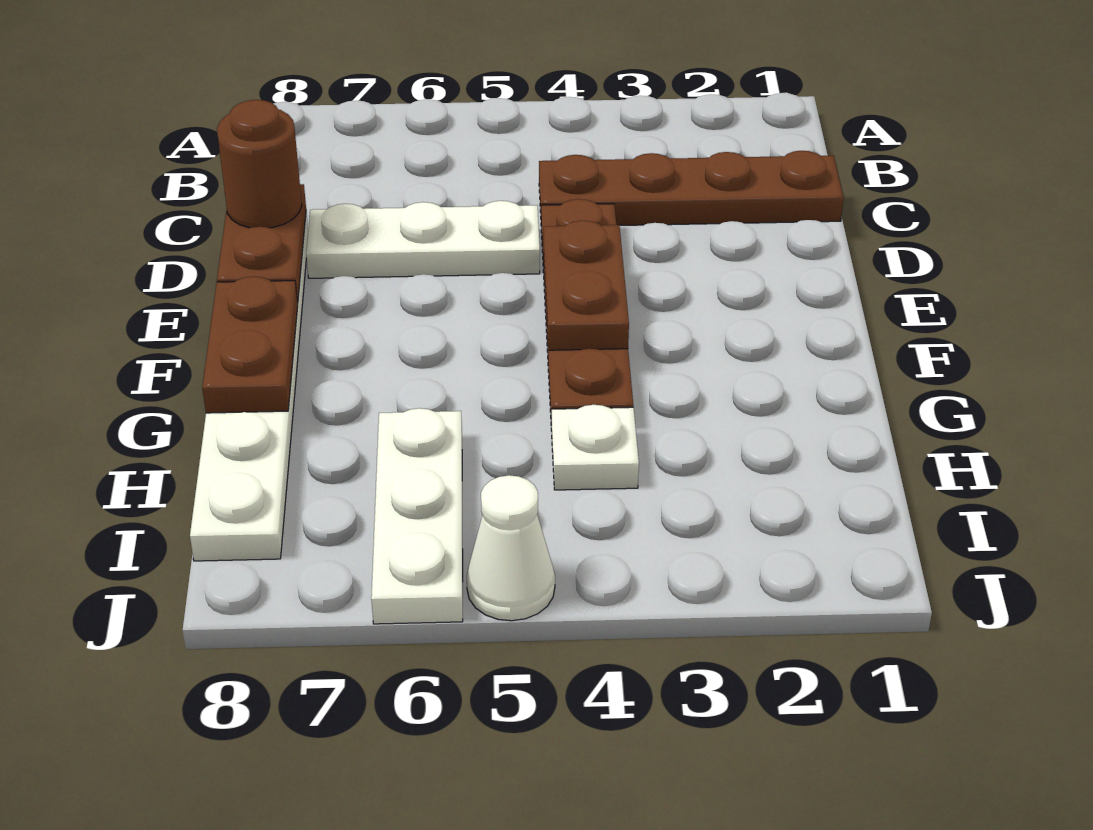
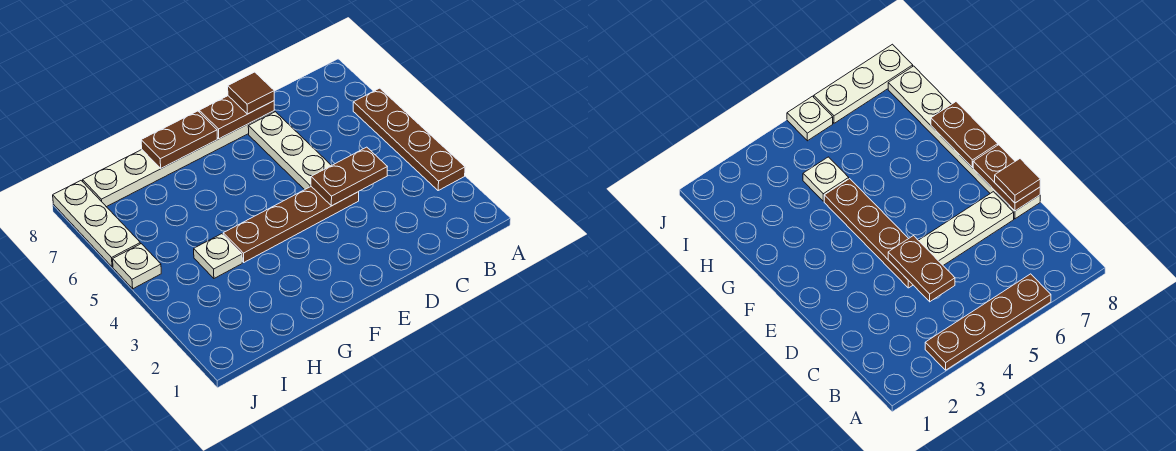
brown plate C1:C4 level 1 -> brown plate A3:A6 level 1
brown round brick D8 level 3 -> brown tile D8 level 3
brown plate E4:F4 level 2 -> brown plate C4:D4 level 2
white plate H6:J6 level 1 -> white plate J6:J8 level 1
white cone J5 level 1 -> white plate J5 level 1

